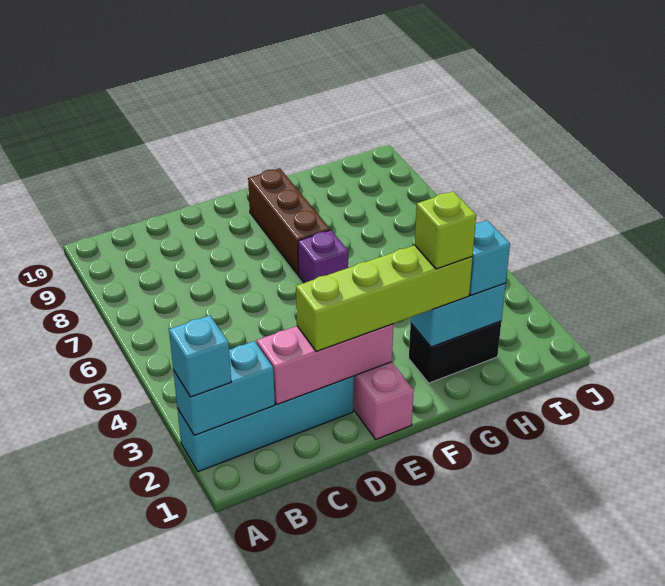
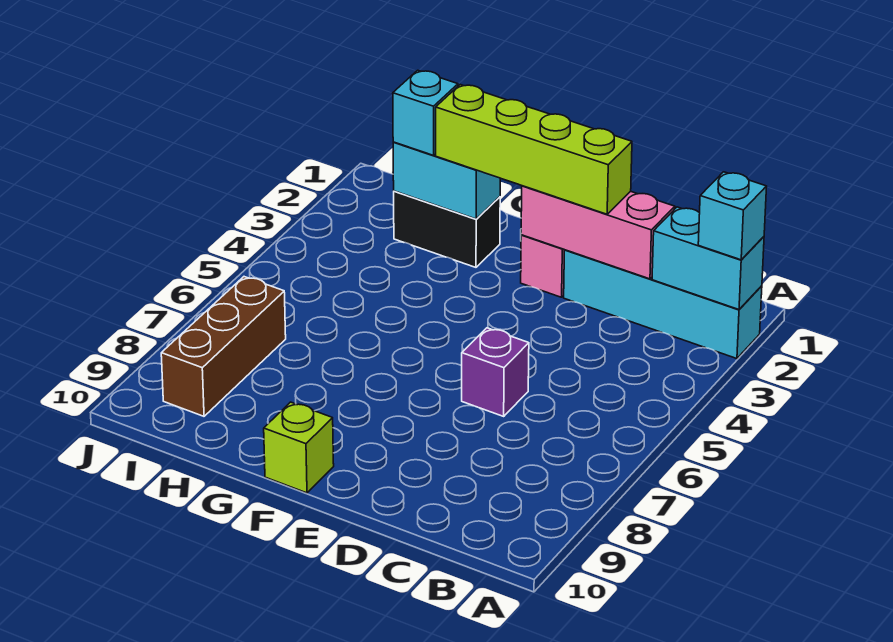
purple brick F6 level 1 -> purple brick D6 level 1
brown brick F7:F9 level 1 -> brown brick I7:I9 level 1
lime brick G2 level 4 -> lime brick F10 level 1

